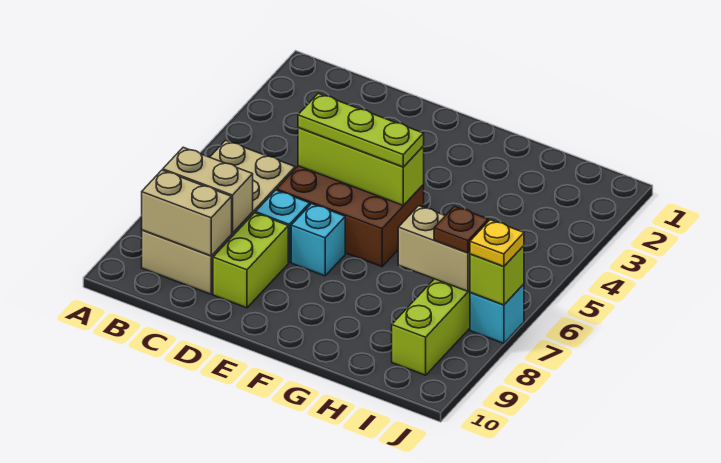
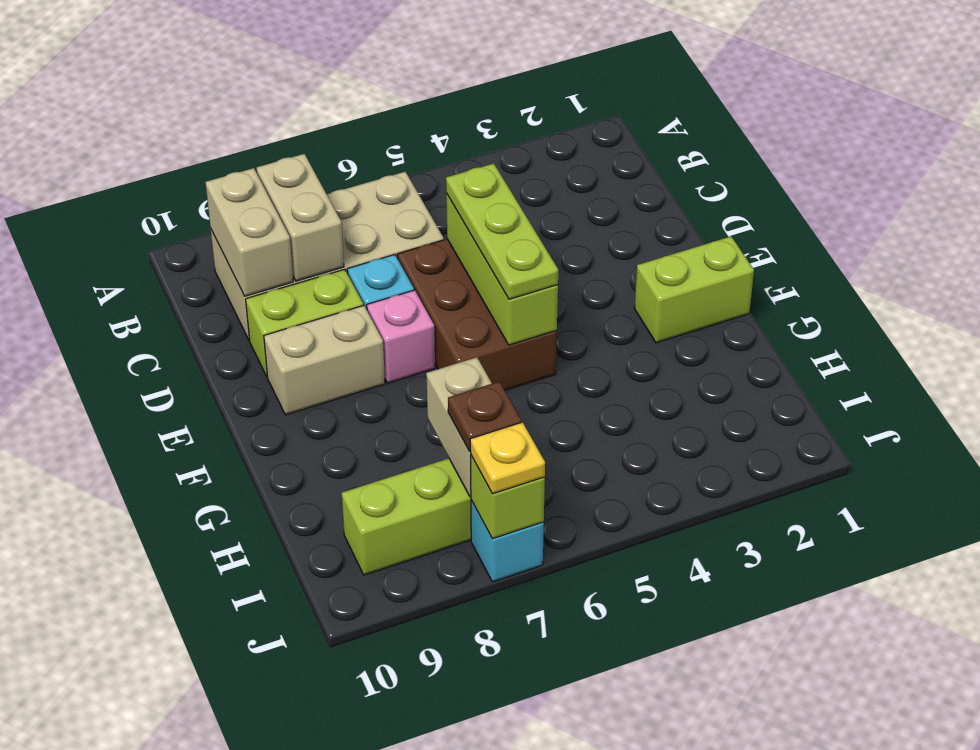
cyan brick E7 level 1 -> pink brick E7 level 1
none -> tan brick E8:E9 level 1
none -> lime brick F1:F2 level 1

